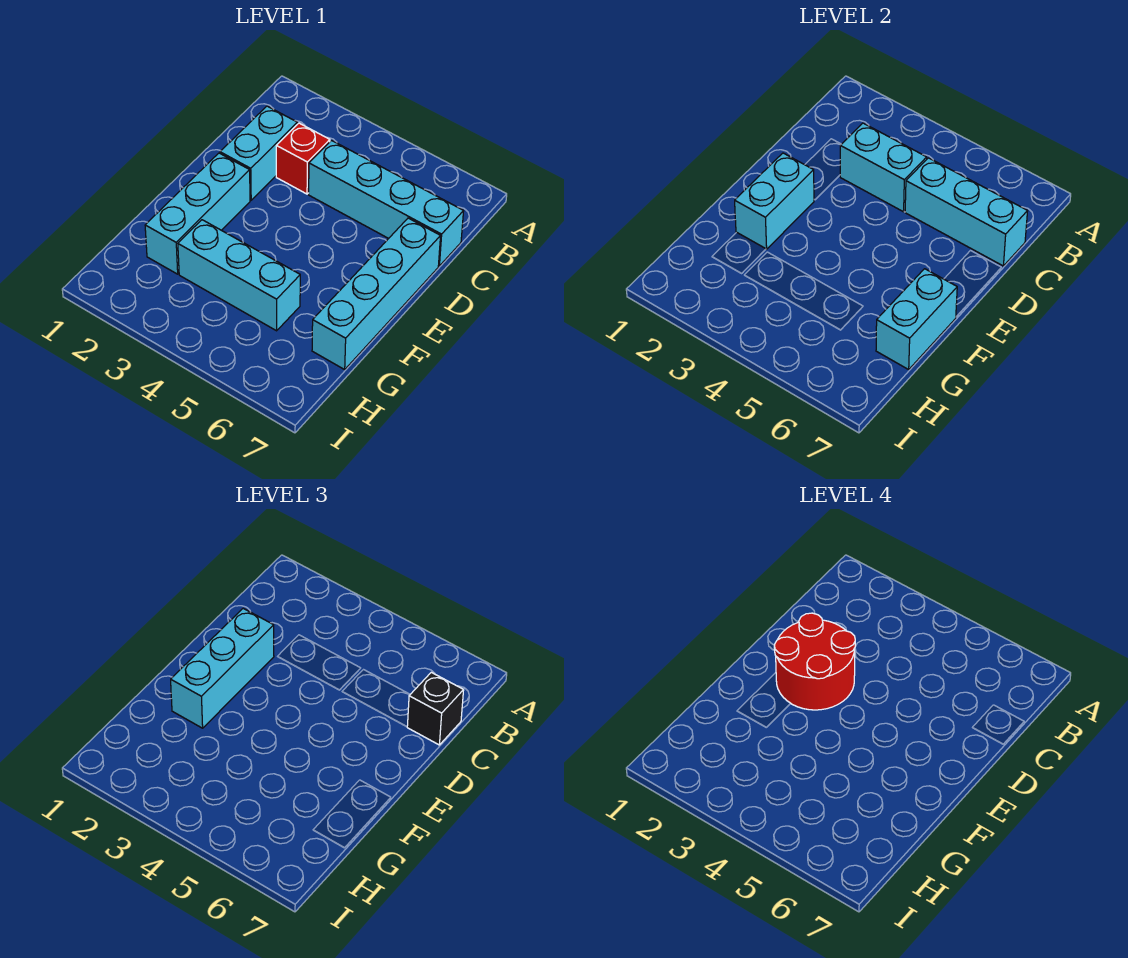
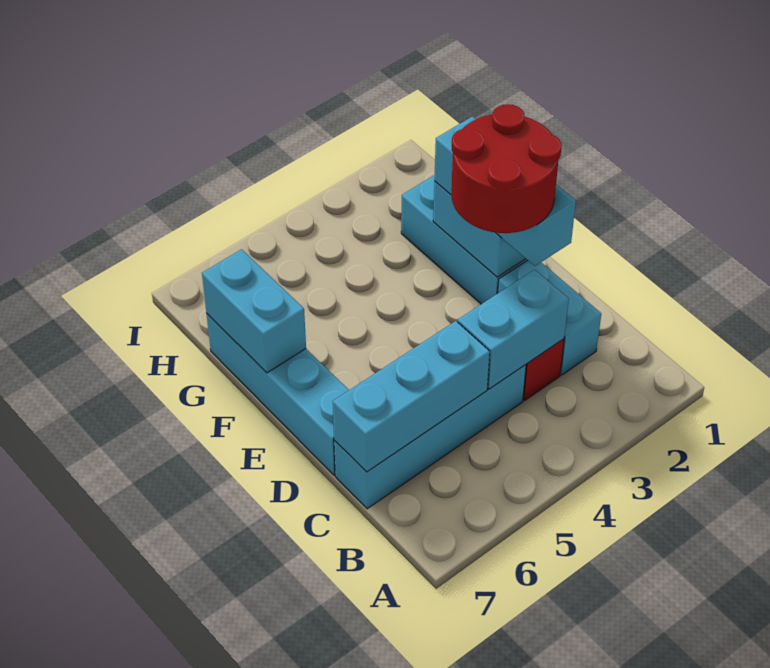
black brick C7 level 3 -> none
cyan brick G3:G5 level 1 -> none

